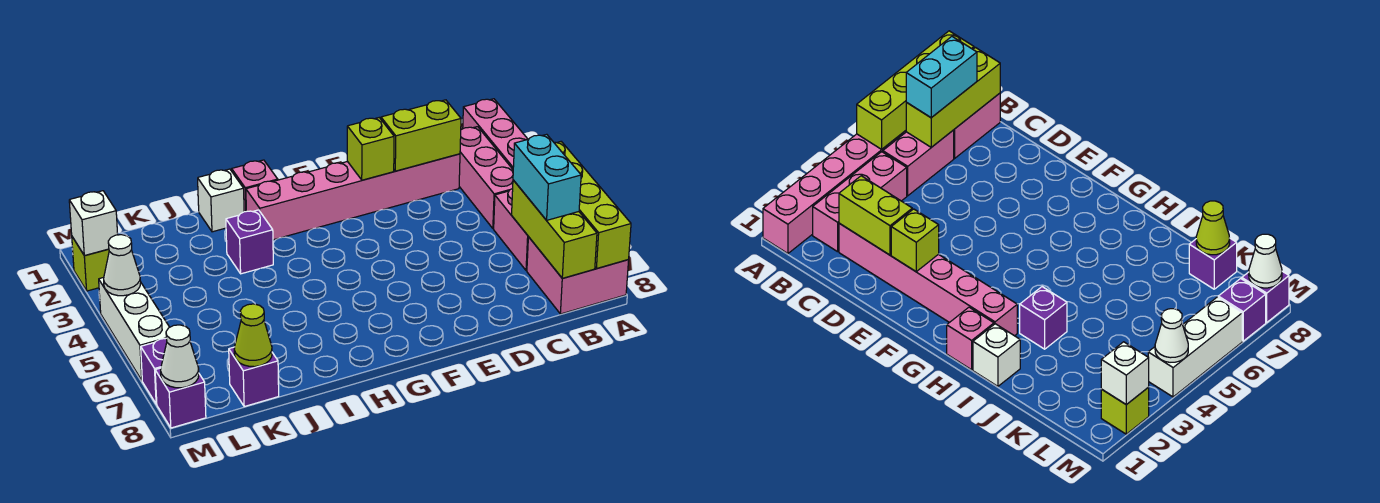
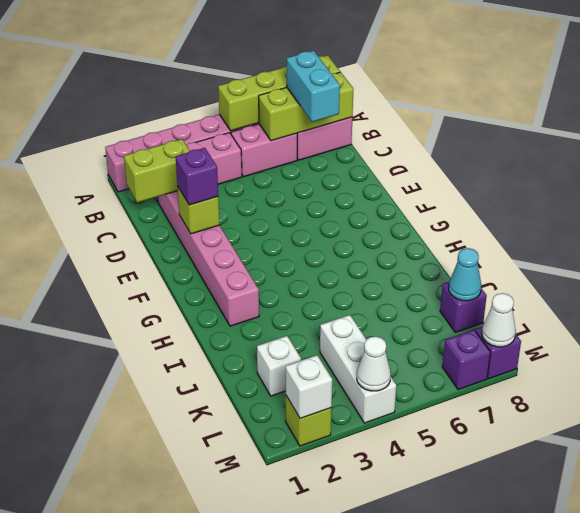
cyan brick B6:B7 level 3 -> cyan brick B7:C7 level 3
lime brick C2:D2 level 2 -> lime brick C1:C2 level 2
pink brick H1 level 1 -> none
white brick I1 level 1 -> white brick K2 level 1
purple brick I3 level 1 -> purple brick E2 level 3
lime cone K8 level 2 -> cyan cone K8 level 2
white brick M4:M6 level 1 -> white brick K4:M4 level 1

